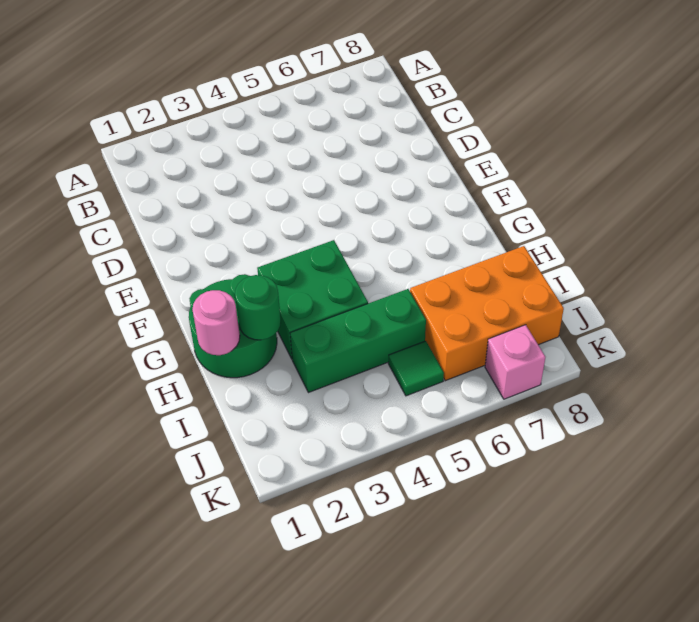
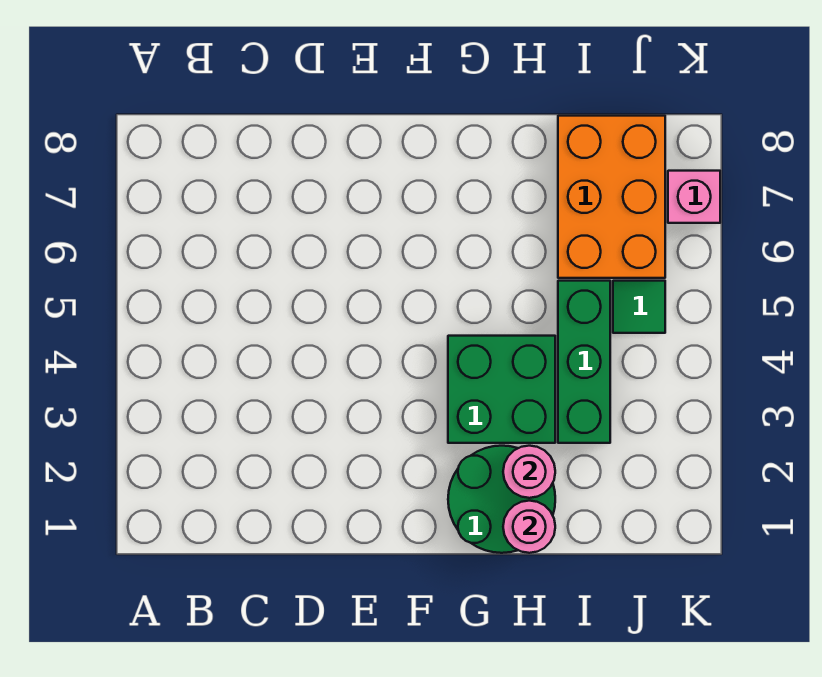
green round brick H2 level 2 -> pink round brick H2 level 2

